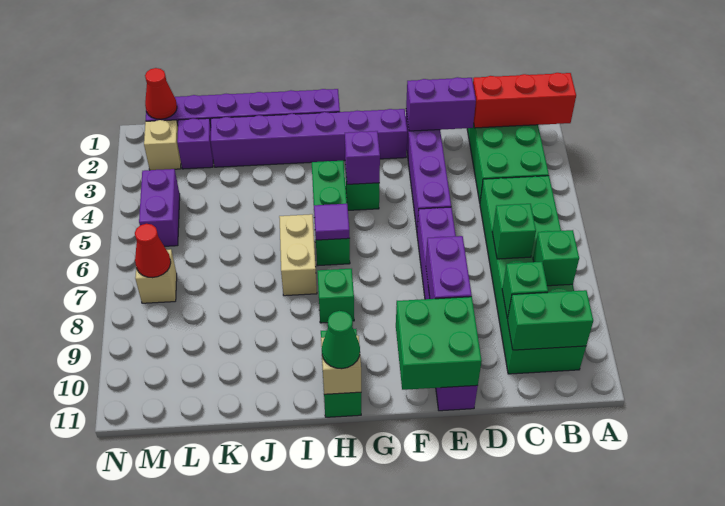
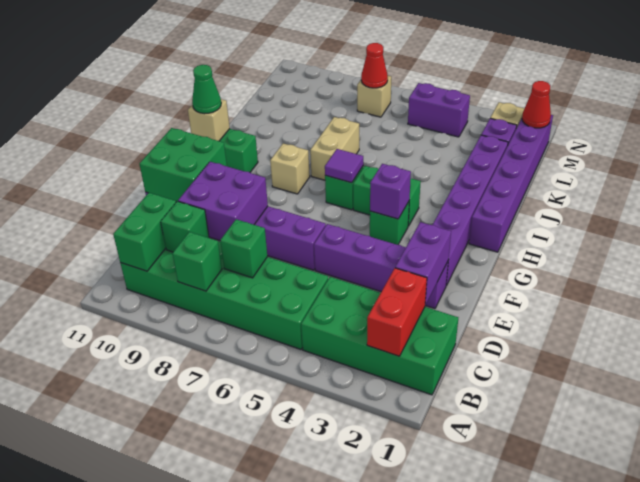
red brick A2:C2 level 2 -> red brick B2:C2 level 2
purple brick E8:E9 level 2 -> purple brick D8:E9 level 2
green brick H8 level 1 -> tan brick H8 level 1
tan brick I6:I7 level 1 -> tan brick I7:J7 level 1

